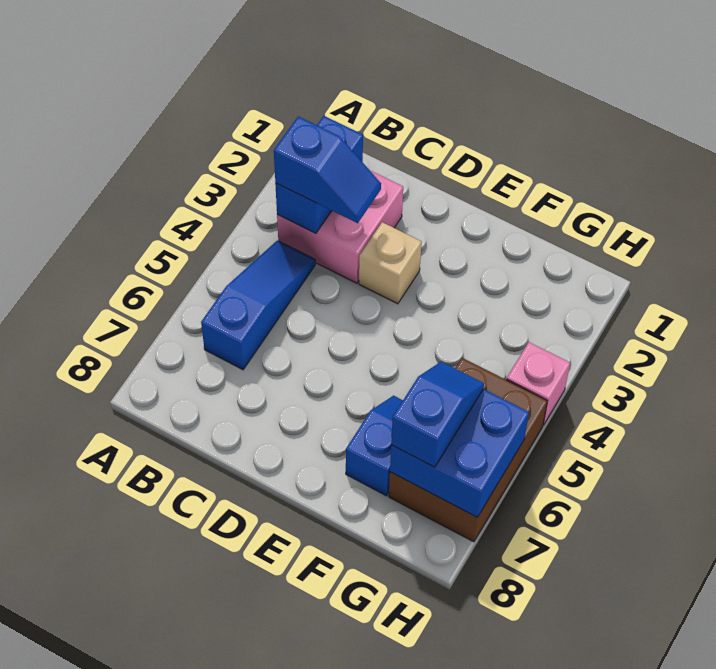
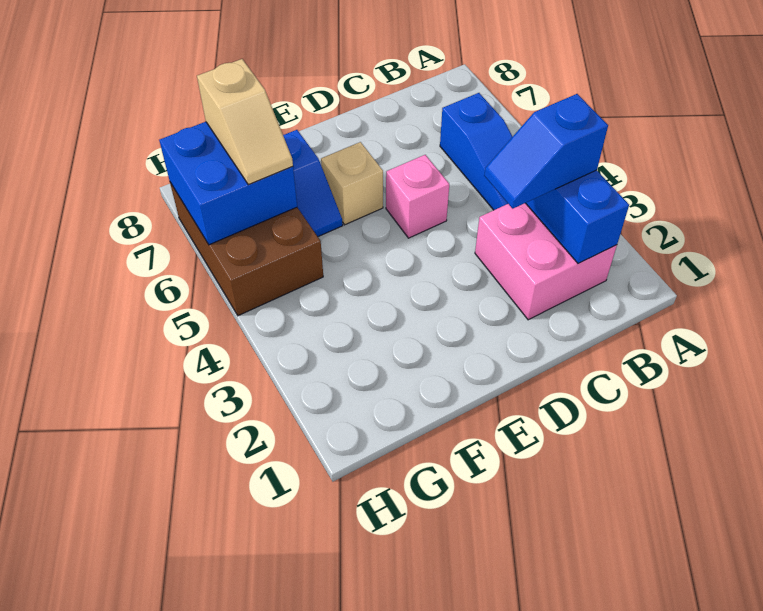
tan brick D3 level 1 -> tan brick E6 level 1
blue slope G6:G7 level 3 top 7 -> tan slope G6:G7 level 3 top 7
pink brick H4 level 1 -> pink brick D5 level 1

